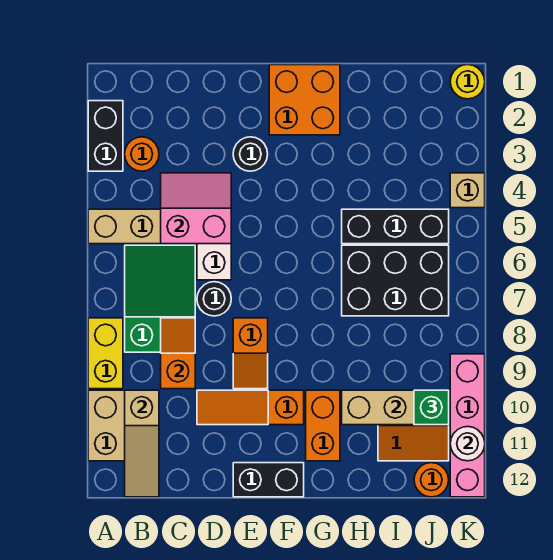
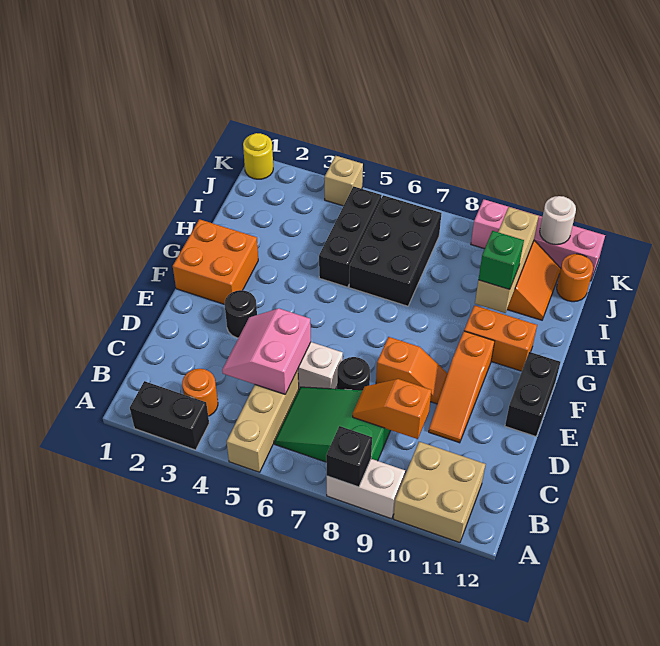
yellow brick A8:A9 level 1 -> white brick A8:A9 level 1
none -> black brick A8 level 2
tan slope B10:B12 level 2 top 10 -> none
green brick J10 level 3 -> green brick H10 level 3

